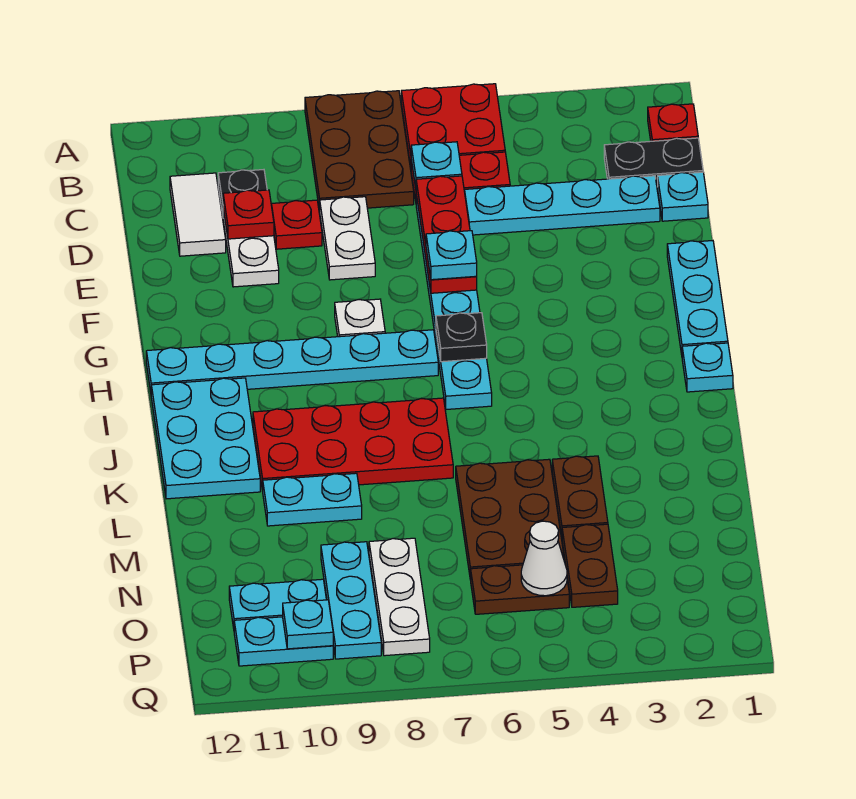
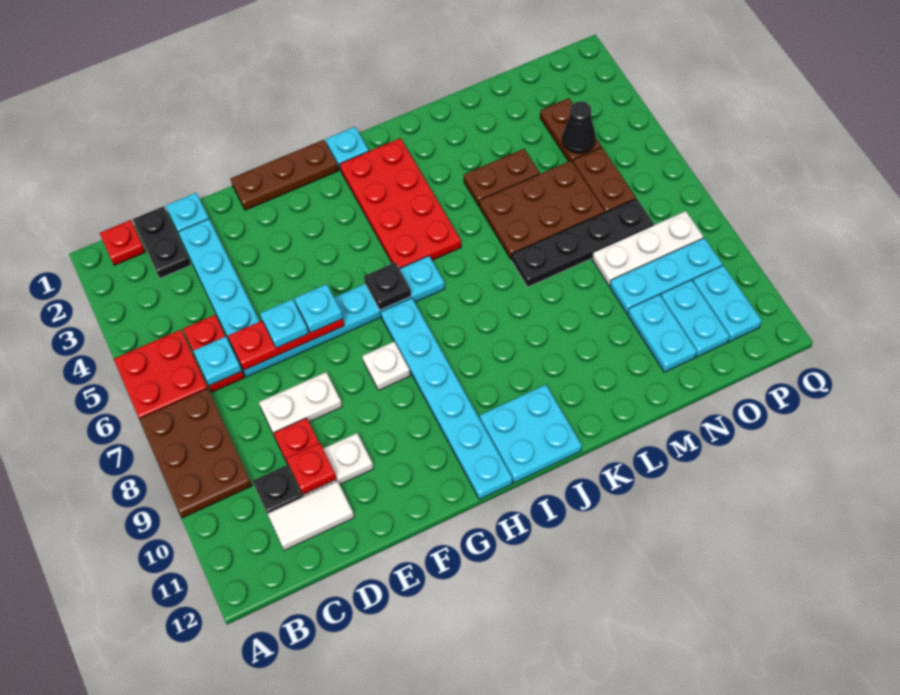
brown plate A7:C8 level 1 -> brown plate A7:B9 level 1
cyan plate F1:H1 level 1 -> brown plate F1:H1 level 1
cyan plate I11:K12 level 1 -> cyan plate I11:J12 level 1
red plate J7:K10 level 1 -> red plate I2:J5 level 1
none -> black plate L7:O7 level 1
cyan plate L9:L10 level 1 -> cyan plate N10:N11 level 1
brown plate N4:O4 level 1 -> brown plate O3:O4 level 1
none -> black cone O4 level 2
white cone O5 level 2 -> none
cyan plate P10 level 2 -> cyan plate E6 level 3

